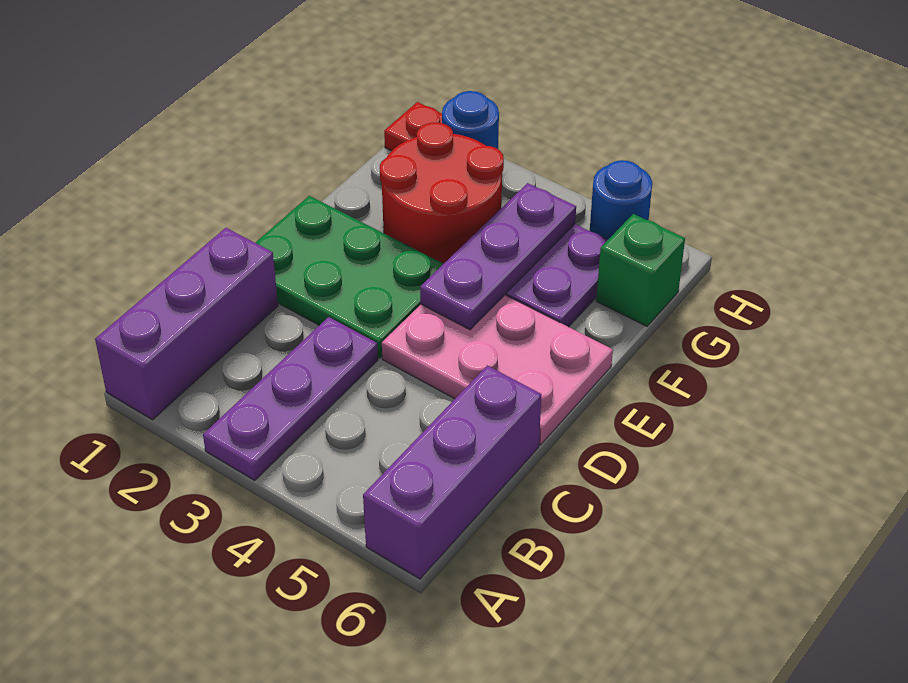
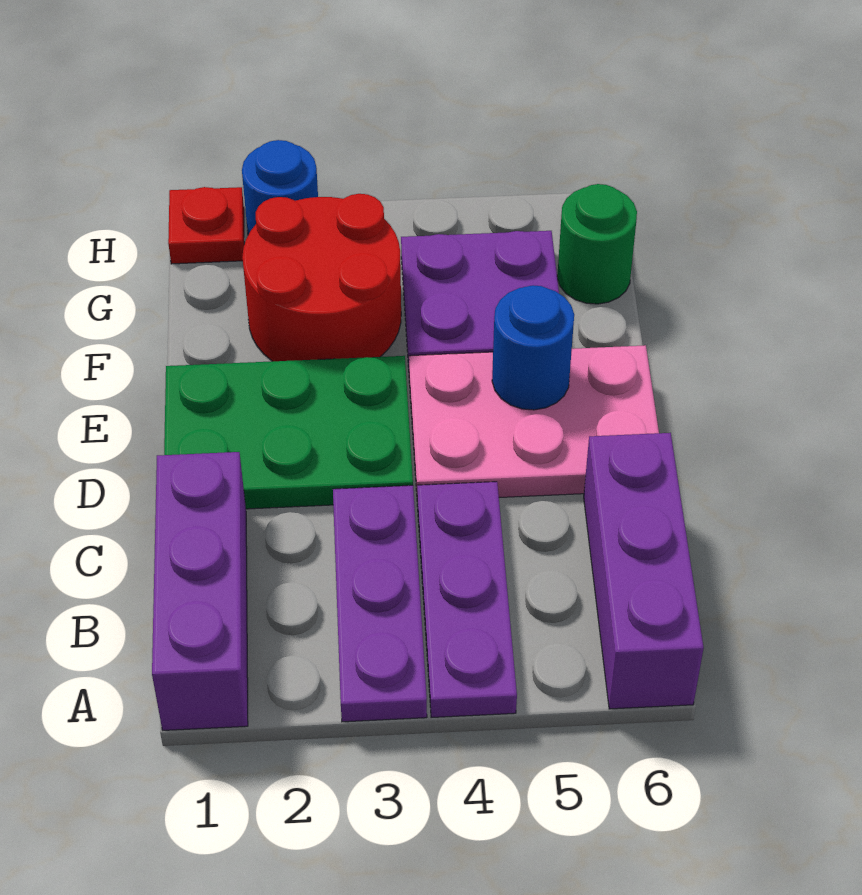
purple plate E4:G4 level 2 -> purple plate A4:C4 level 1
green brick G6 level 1 -> green round brick G6 level 1
blue round brick H5 level 1 -> blue round brick E5 level 2

